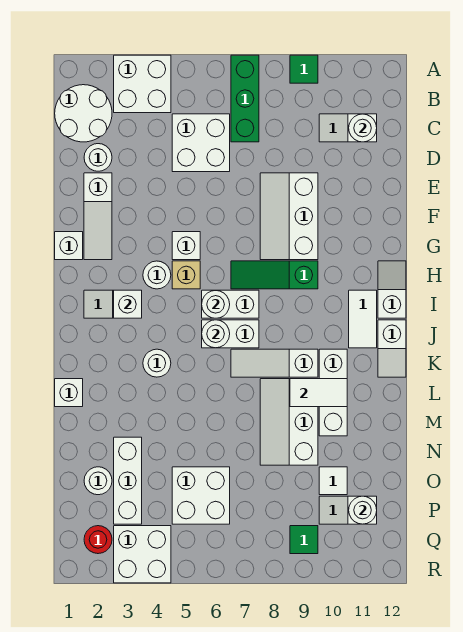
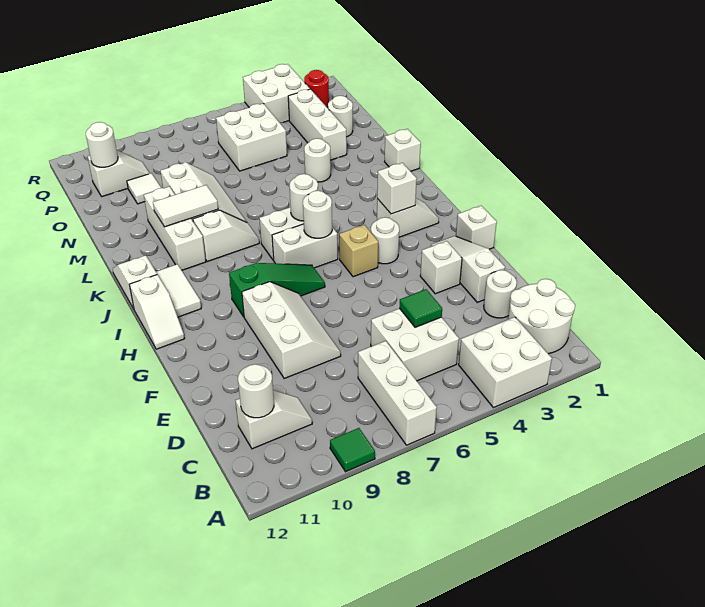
green brick A7:C7 level 1 -> white brick A7:C7 level 1
white brick G5 level 1 -> white brick F3 level 1
white round brick K4 level 1 -> white round brick M4 level 1
white slope K7:K9 level 1 top 9 -> white slope K8:K9 level 1 top 9
green tile Q9 level 1 -> green tile D5 level 2

